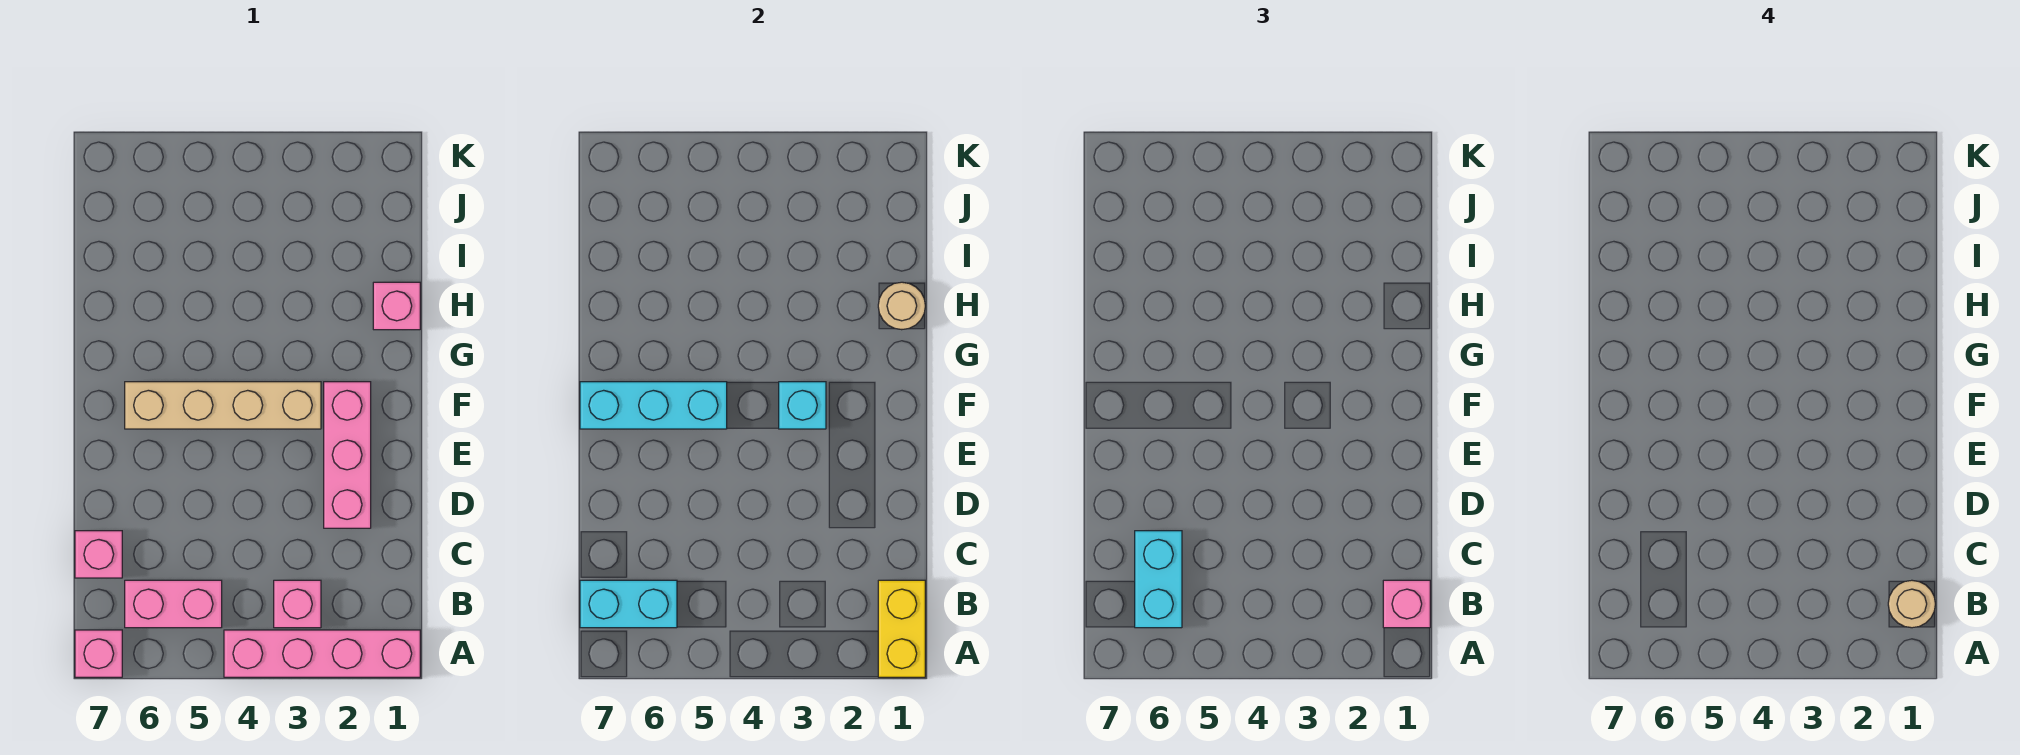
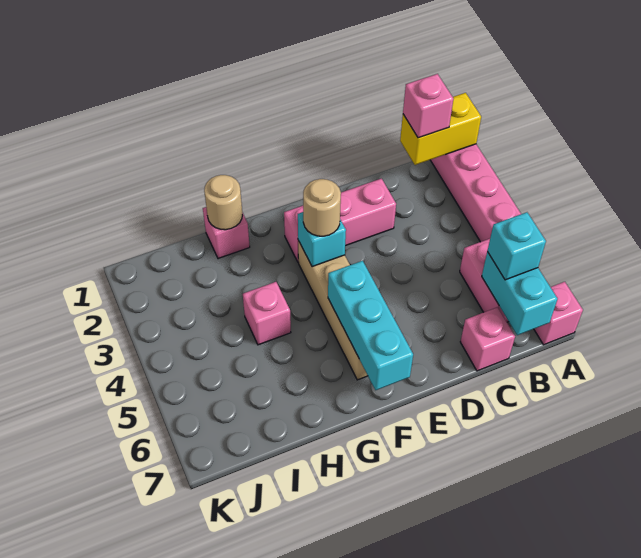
tan round brick B1 level 4 -> tan round brick F3 level 3
pink brick B3 level 1 -> pink brick H4 level 1
cyan brick B6:C6 level 3 -> cyan brick B6 level 3

